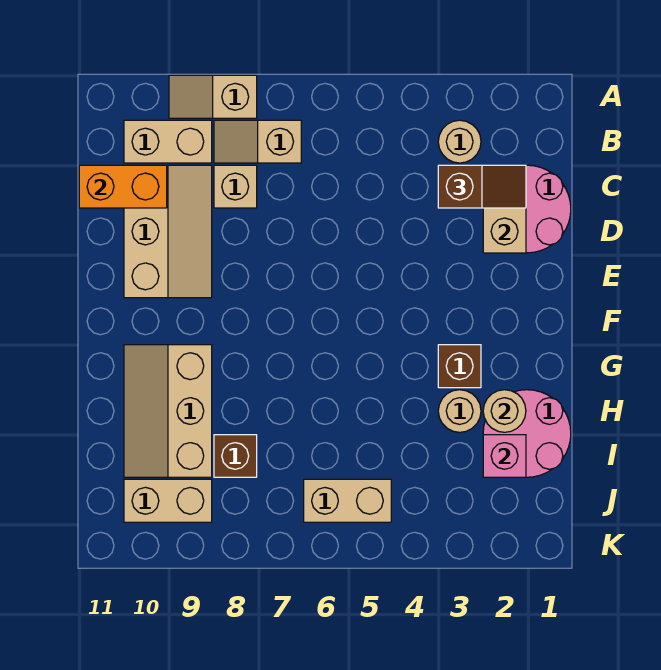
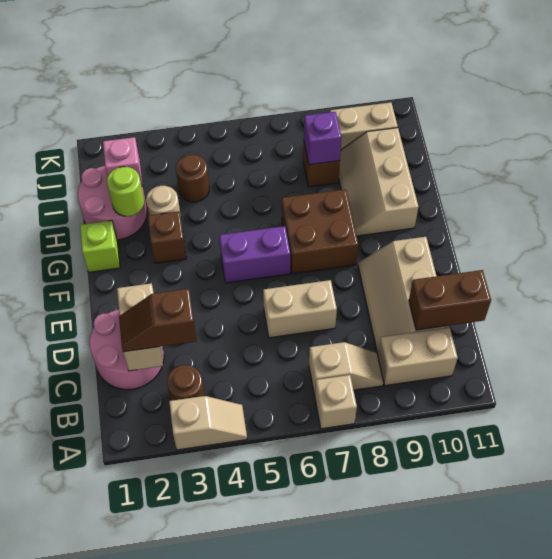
tan slope A8:A9 level 1 top 8 -> tan slope A3:A4 level 1 top 3
tan round brick B3 level 1 -> brown round brick B3 level 1
tan brick C8 level 1 -> tan brick A7 level 1
orange brick C10:C11 level 2 -> brown brick C10:C11 level 2
none -> purple brick F5:F6 level 1
none -> brown brick F7:G8 level 1
none -> lime brick G1 level 1
tan slope G9:I10 level 1 top 9 -> tan slope G9:I10 level 1 top 10
tan round brick H2 level 2 -> lime round brick H2 level 2
none -> brown round brick I4 level 1
none -> purple brick I8 level 2
tan brick J5:J6 level 1 -> tan brick D6:D7 level 1

